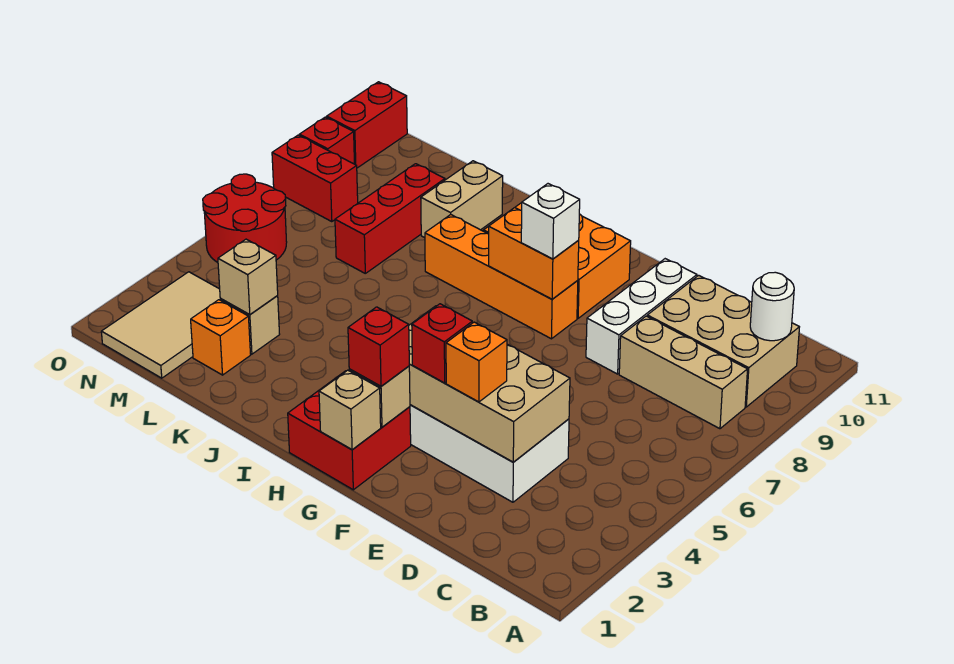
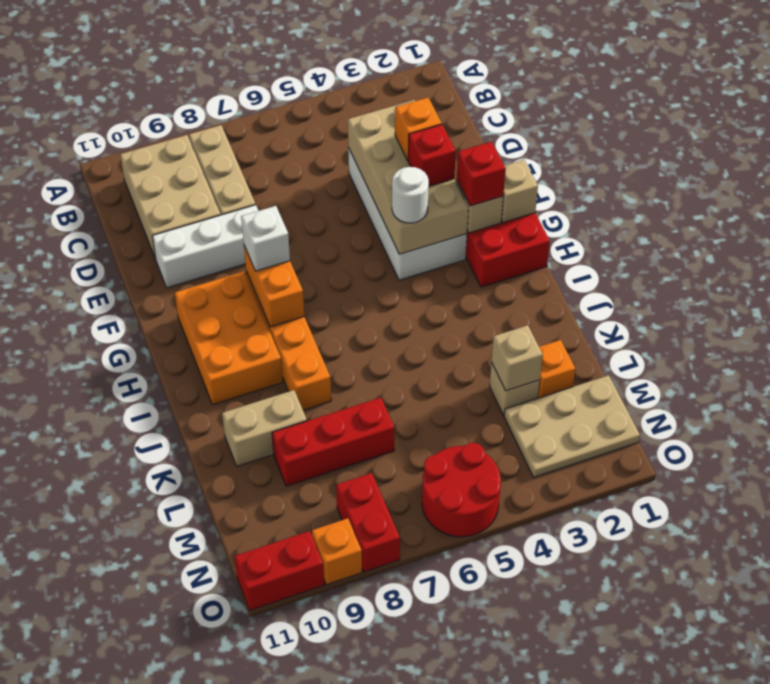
white round brick B10 level 2 -> white round brick G4 level 3
tan tile M1:N3 level 1 -> tan plate M1:N3 level 1
red brick O9 level 1 -> orange brick O9 level 1

